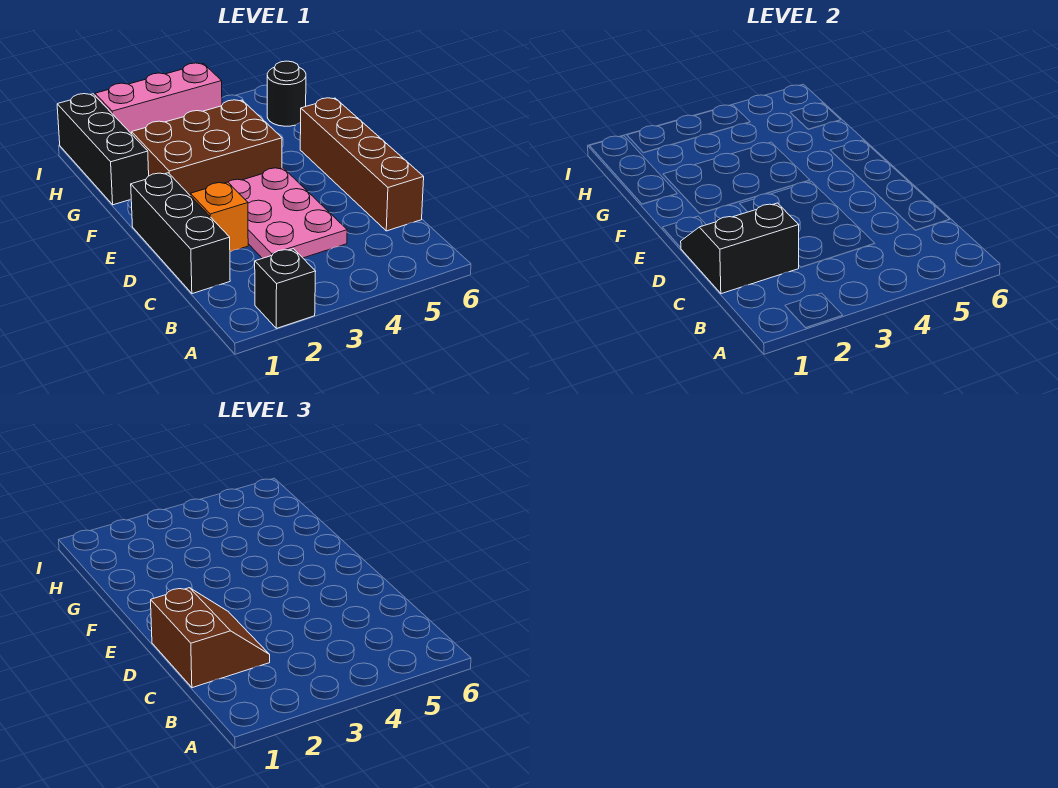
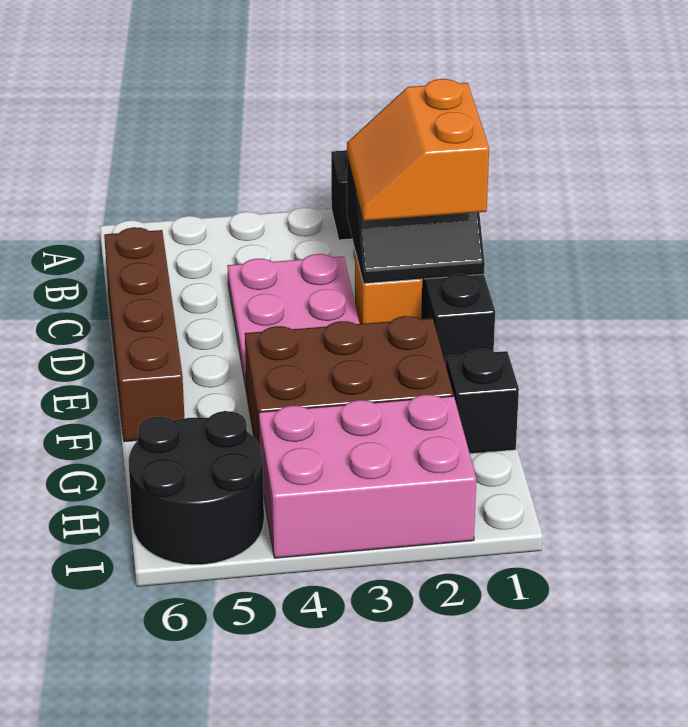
brown slope C1:D2 level 3 top 1 -> orange slope C1:D2 level 3 top 1
black brick G1:I1 level 1 -> black brick G1 level 1
black round brick H6 level 1 -> black round brick H5:I6 level 1
pink brick I2:I4 level 1 -> pink brick H2:I4 level 1

